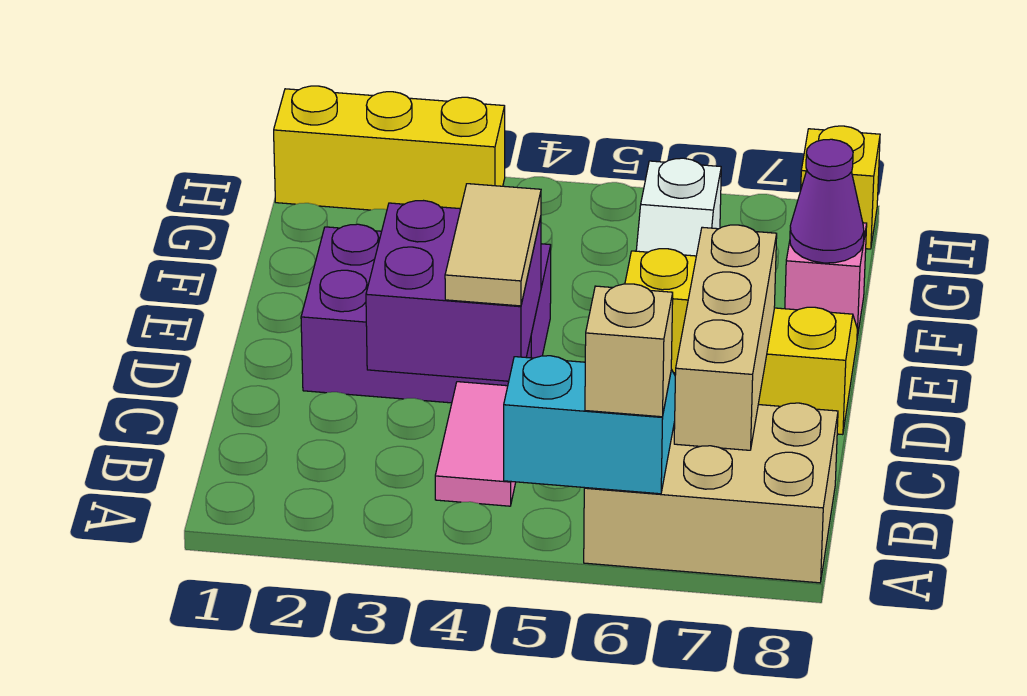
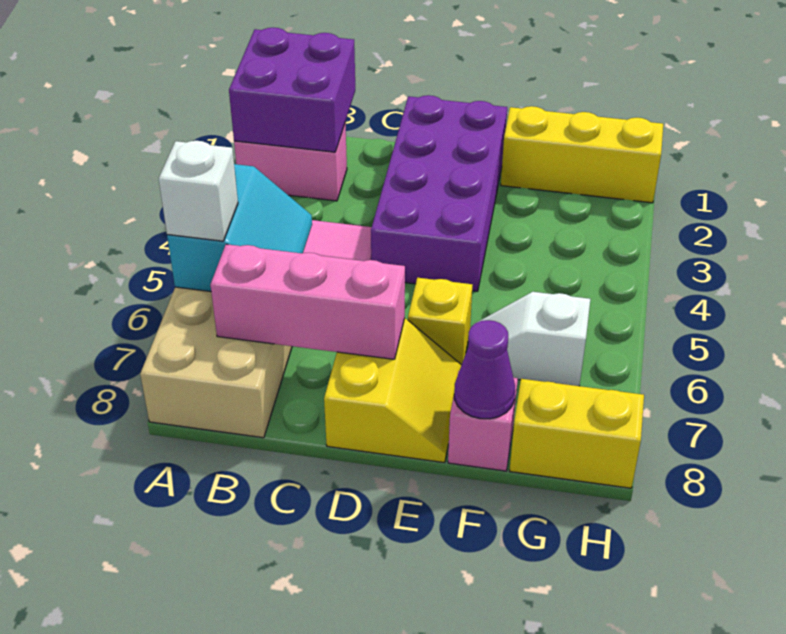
none -> pink brick A2:B2 level 1
tan brick A6 level 3 -> white brick A6 level 3
tan brick B7:D7 level 2 -> pink brick B7:D7 level 2
purple brick C3:D4 level 2 -> purple brick A1:B2 level 2
tan tile C4:D4 level 3 -> none
purple brick D2:E4 level 1 -> purple brick D1:E4 level 1
yellow brick H1:H3 level 1 -> yellow brick F1:H1 level 1
yellow brick H8 level 1 -> yellow brick G8:H8 level 1

